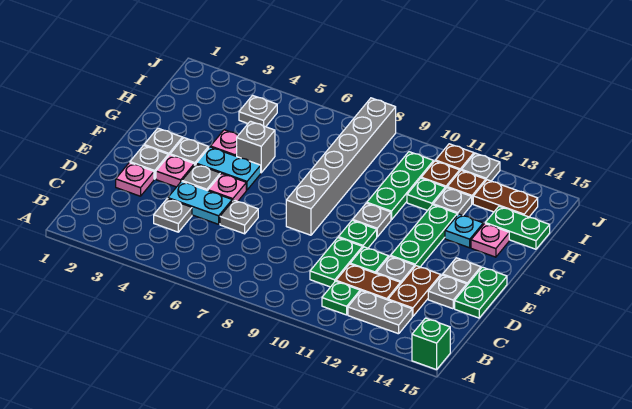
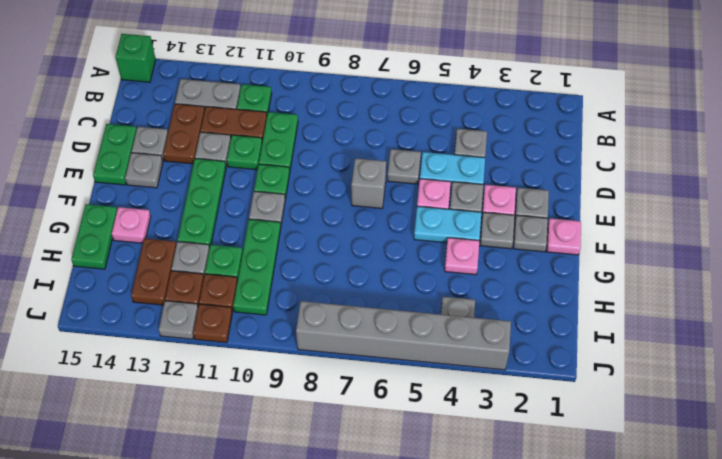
pink plate D2 level 1 -> pink plate F1 level 1
grey brick E8:J8 level 1 -> grey brick J3:J8 level 1
grey brick G5 level 1 -> grey brick E7 level 1
cyan plate G13 level 1 -> none
green plate H14:H15 level 1 -> green plate G15:H15 level 1
brown plate I13:I14 level 1 -> brown plate H13:I13 level 1

